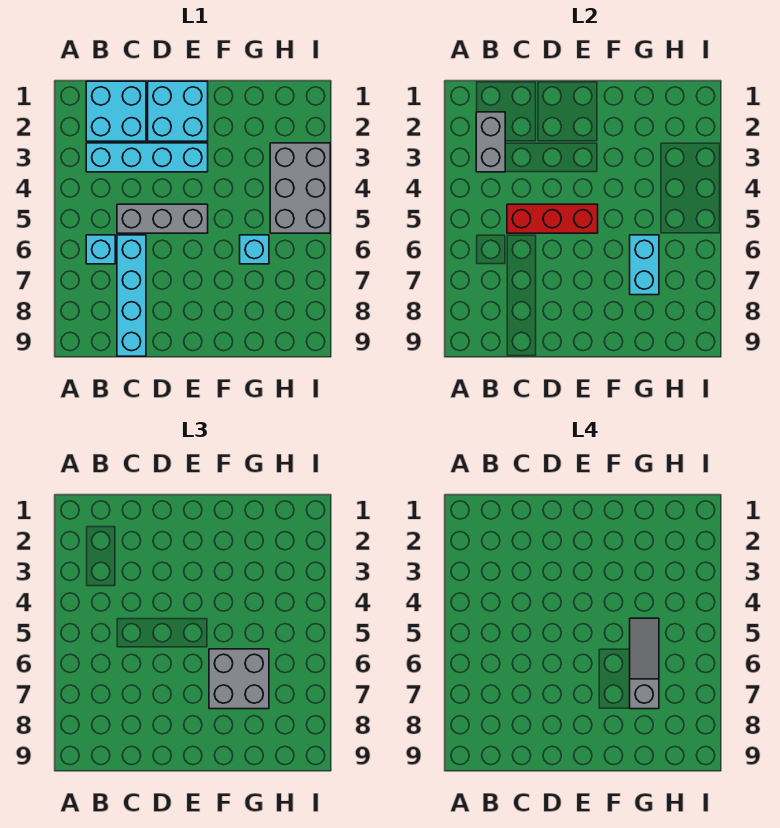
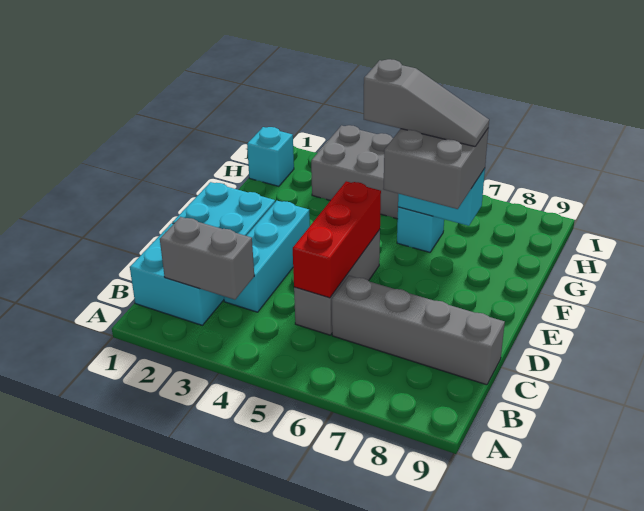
cyan brick B3:E3 level 1 -> cyan brick C3:E3 level 1
cyan brick B6 level 1 -> cyan brick H1 level 1
cyan brick C6:C9 level 1 -> grey brick C6:C9 level 1
grey slope G5:G7 level 4 top 7 -> grey slope G5:G7 level 4 top 5

